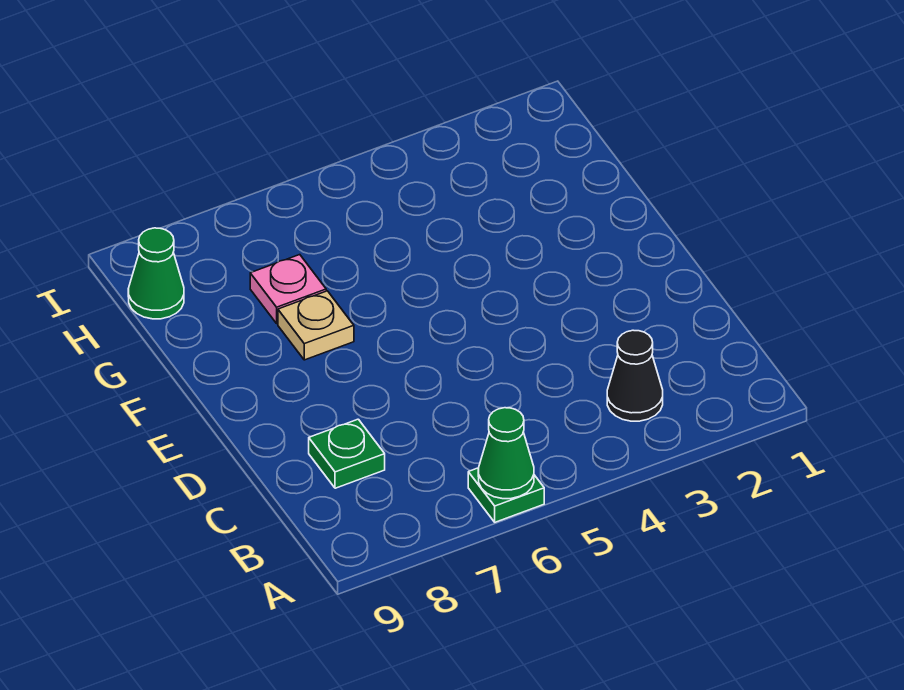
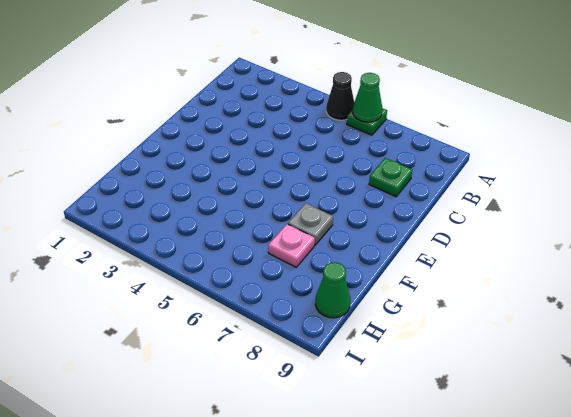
black cone B3 level 1 -> black cone A5 level 1
tan plate F7 level 1 -> grey plate F7 level 1

